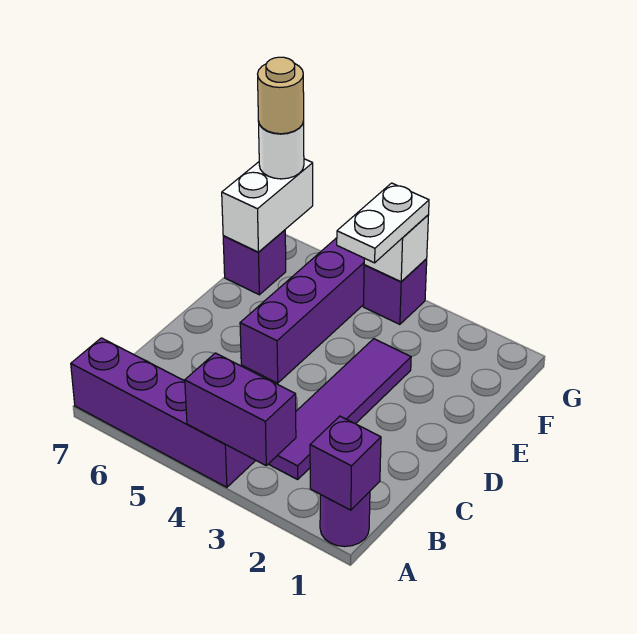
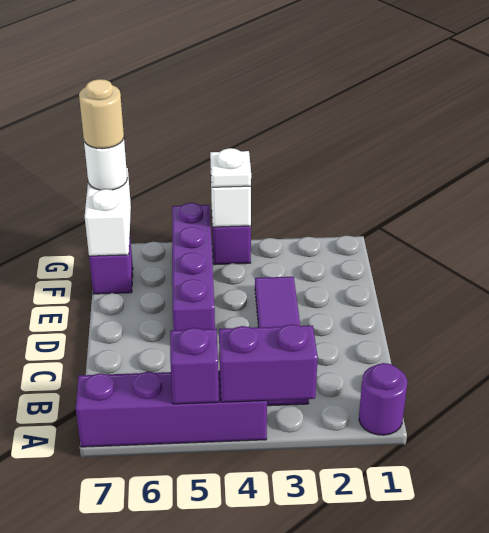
purple brick A1 level 2 -> purple brick A5 level 2
white plate F4:G4 level 3 -> white plate G4 level 3

